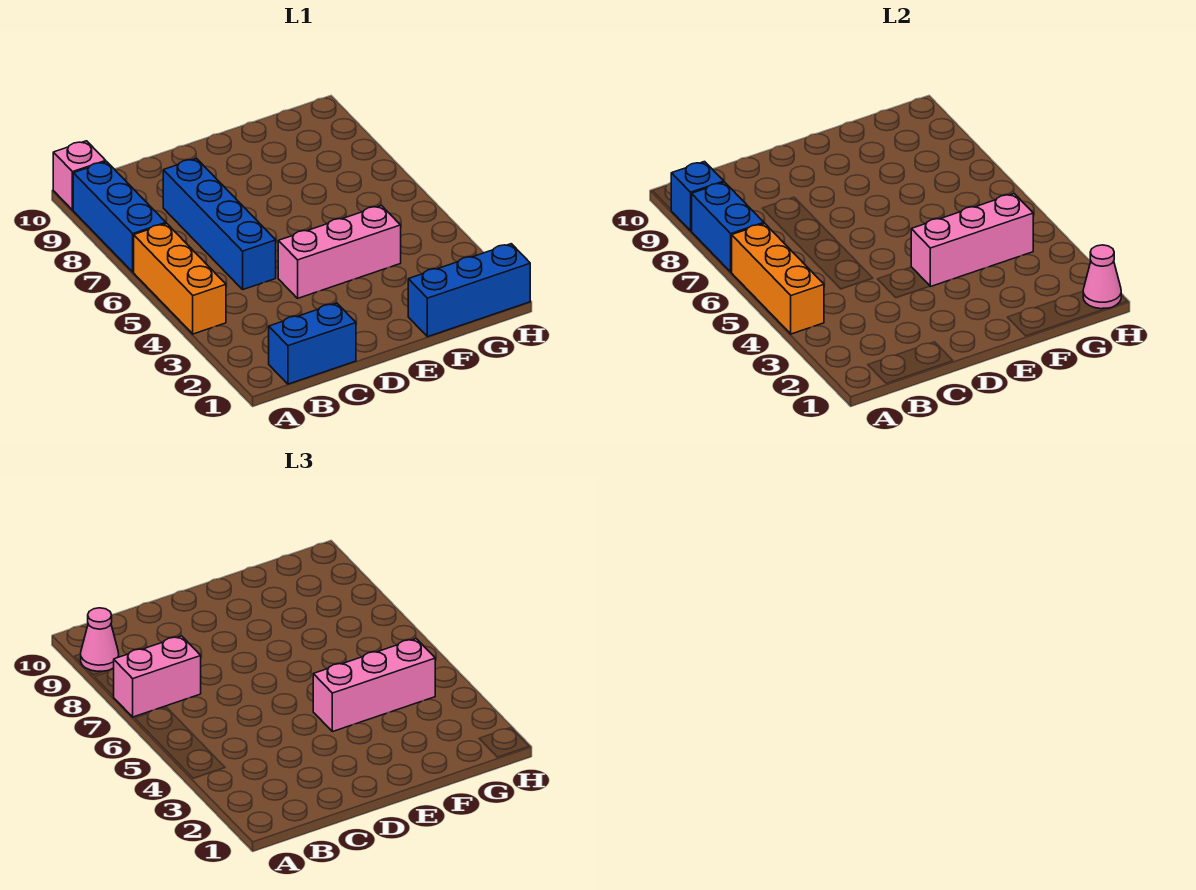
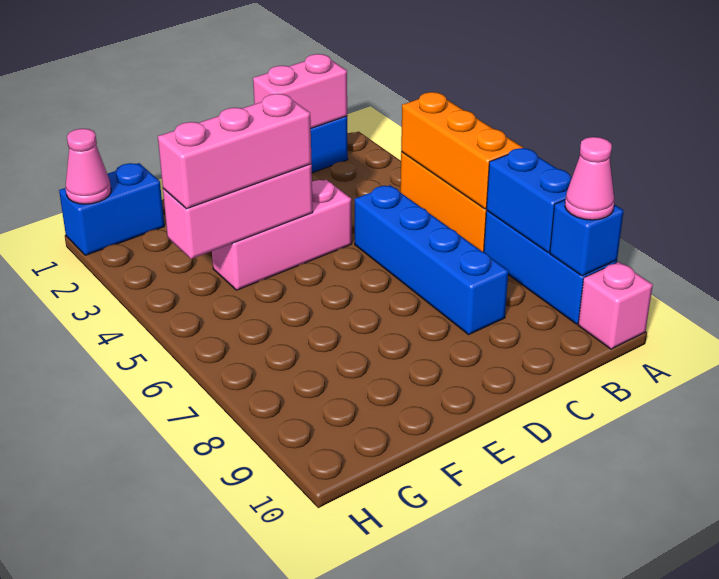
pink brick A7:B7 level 3 -> pink brick B1:C1 level 2
blue brick F1:H1 level 1 -> blue brick G1:H1 level 1

